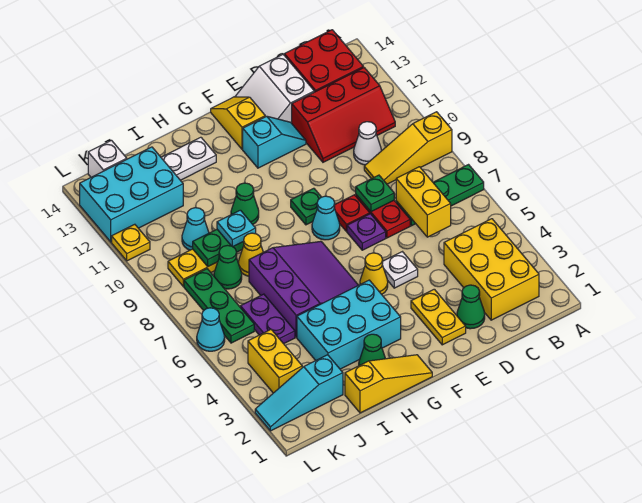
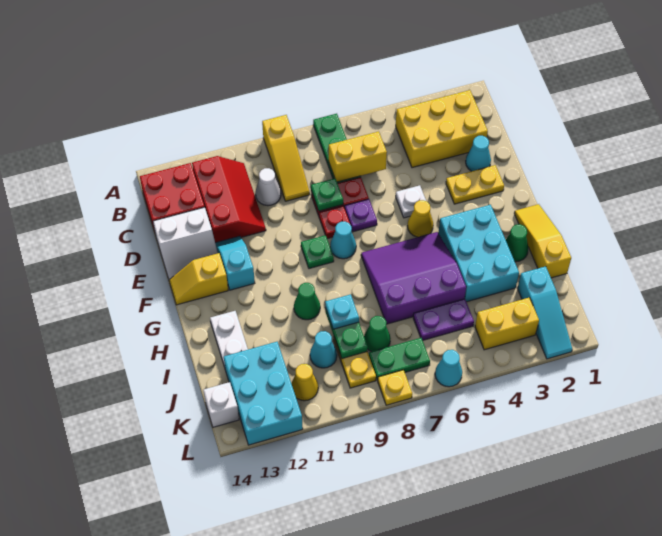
green cone D2 level 1 -> cyan cone D2 level 1
yellow cone I8 level 1 -> yellow cone K11 level 1
green plate K6:K8 level 1 -> green plate K7:K8 level 1
yellow plate L11 level 1 -> yellow plate L8 level 1

